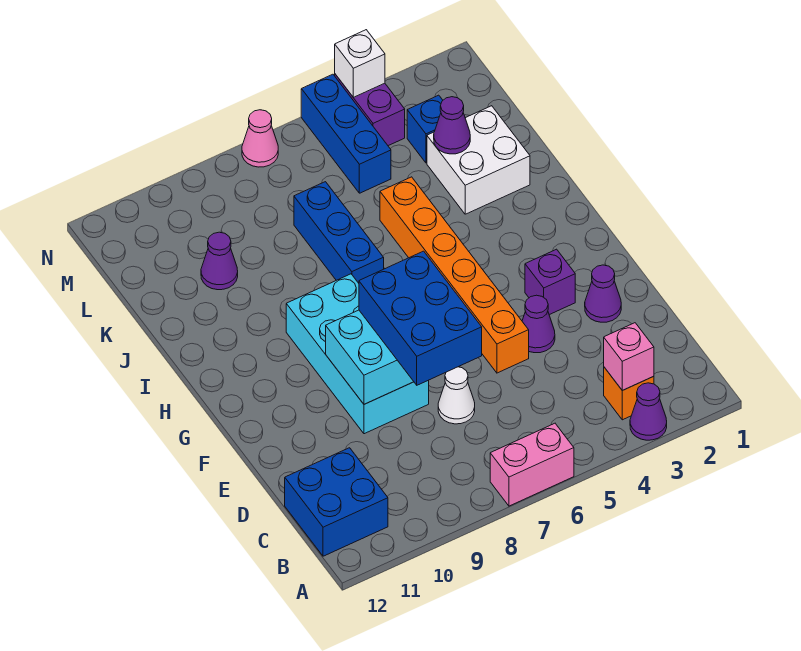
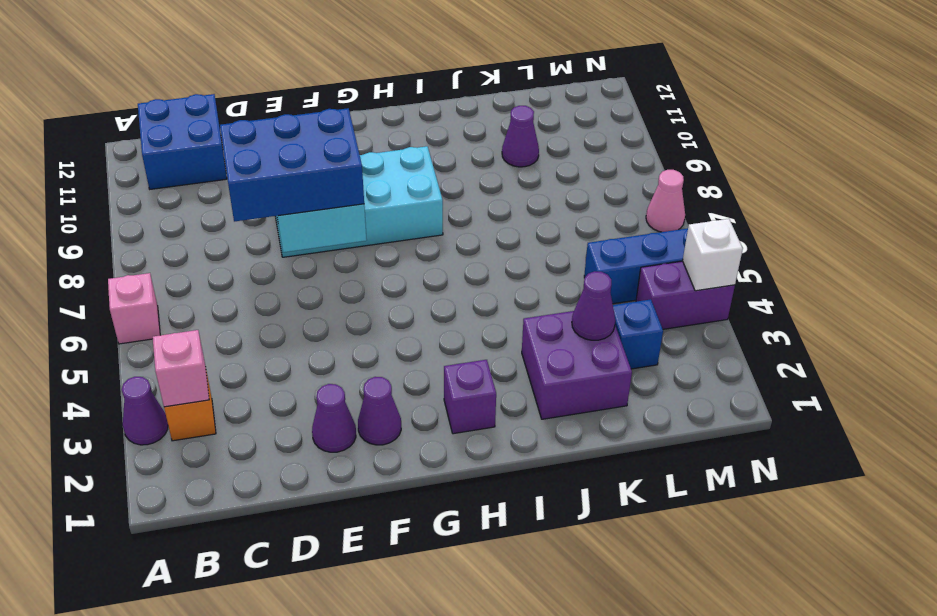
pink brick A6:A7 level 1 -> pink brick A6 level 1
white cone D7 level 1 -> none
purple cone E4 level 1 -> purple cone F2 level 1
orange brick E5:J5 level 1 -> none
purple brick F3 level 1 -> purple brick H2 level 1
blue brick I7:K7 level 1 -> none
white brick J2:K3 level 1 -> purple brick J2:K3 level 1

